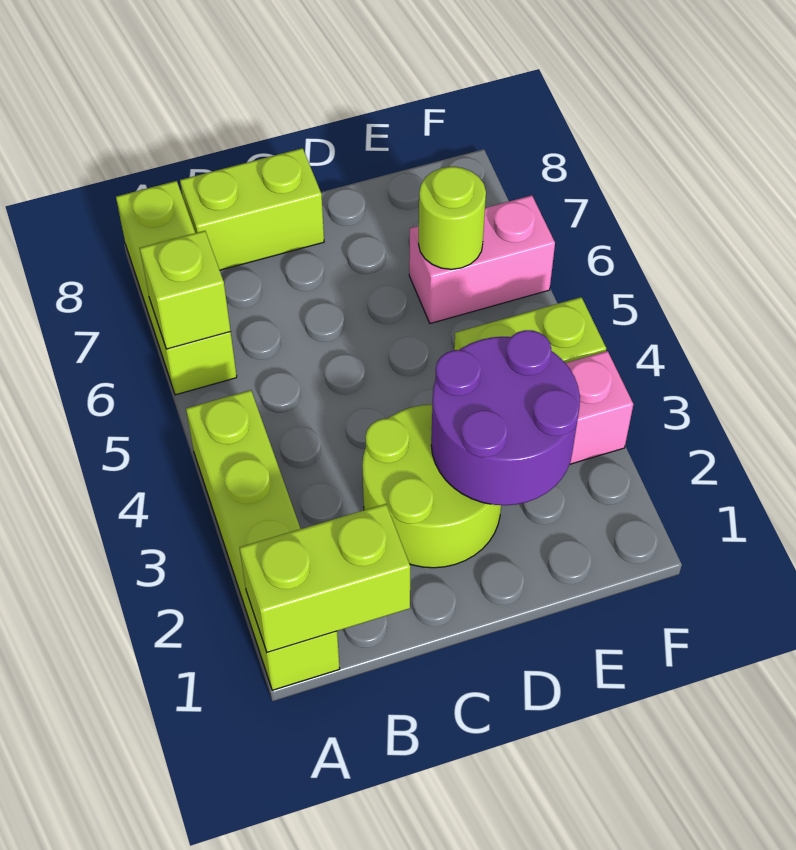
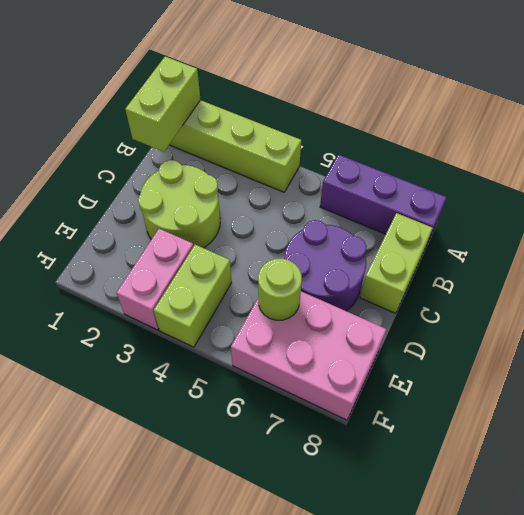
lime brick A6:A8 level 1 -> purple brick A6:A8 level 1
lime brick A6 level 2 -> none
purple round brick D2:E3 level 2 -> purple round brick C6:D7 level 1
pink brick E6:F6 level 1 -> pink brick E6:F8 level 1

